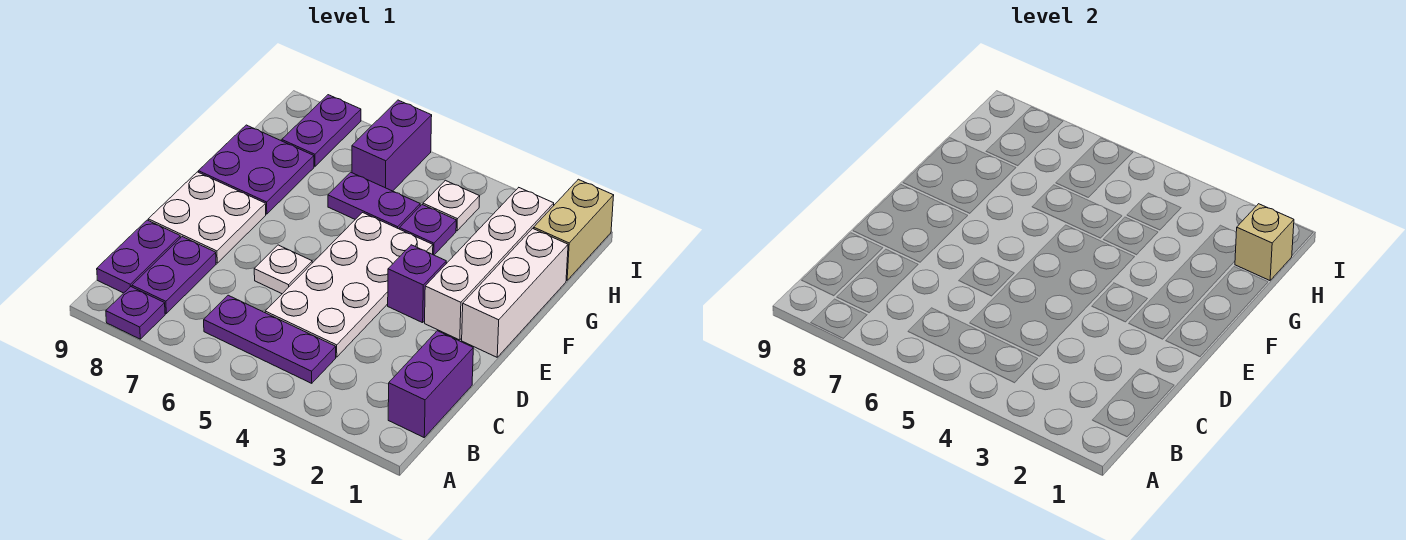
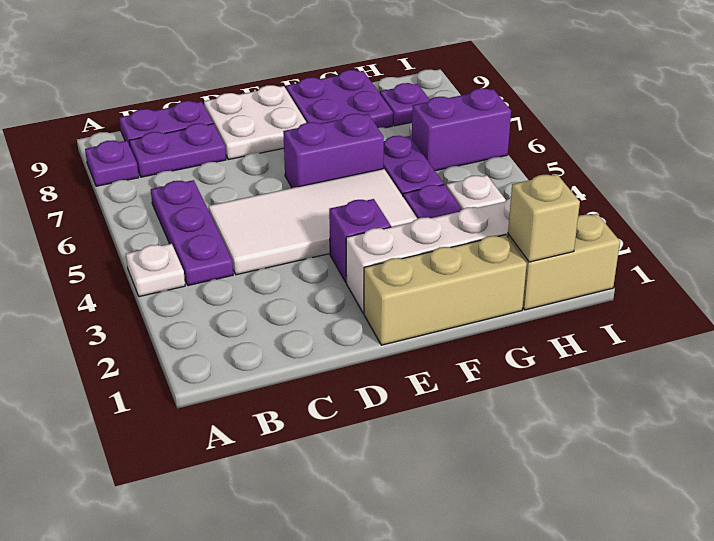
purple brick B1:C1 level 1 -> purple brick E6:F6 level 1
white plate C4:F5 level 1 -> white tile C4:F5 level 1
white plate D6 level 1 -> white plate A4 level 1
white brick E1:G1 level 1 -> tan brick E1:G1 level 1
purple plate H8:I8 level 1 -> purple plate H8 level 1

